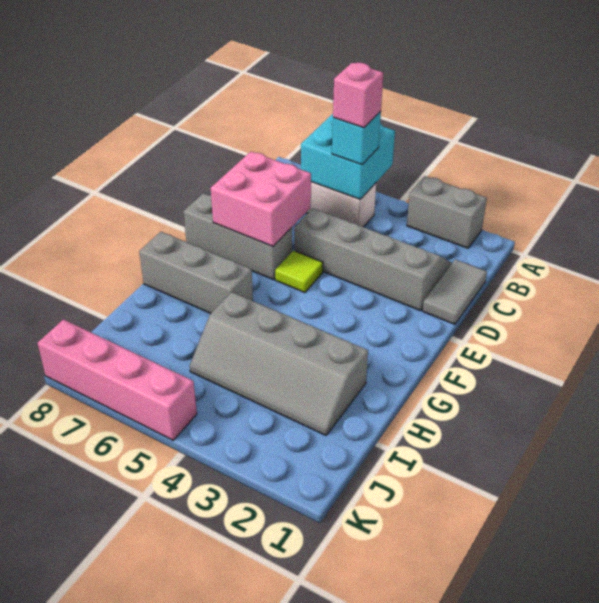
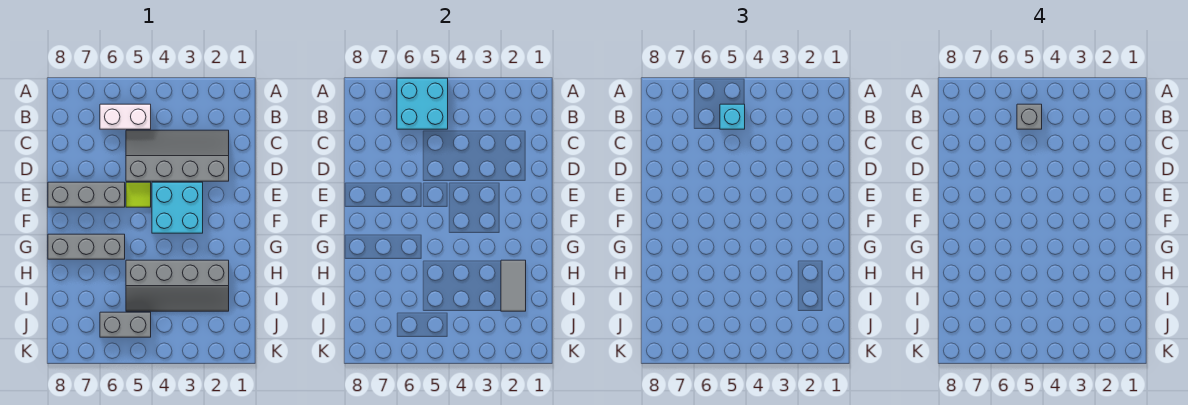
grey brick A2:A3 level 1 -> grey brick J5:J6 level 1
pink brick B5 level 4 -> grey brick B5 level 4
grey tile C1:D1 level 1 -> grey tile H2:I2 level 2
pink brick D6:E7 level 2 -> none
none -> cyan brick E3:F4 level 1
pink brick K5:K8 level 1 -> none

